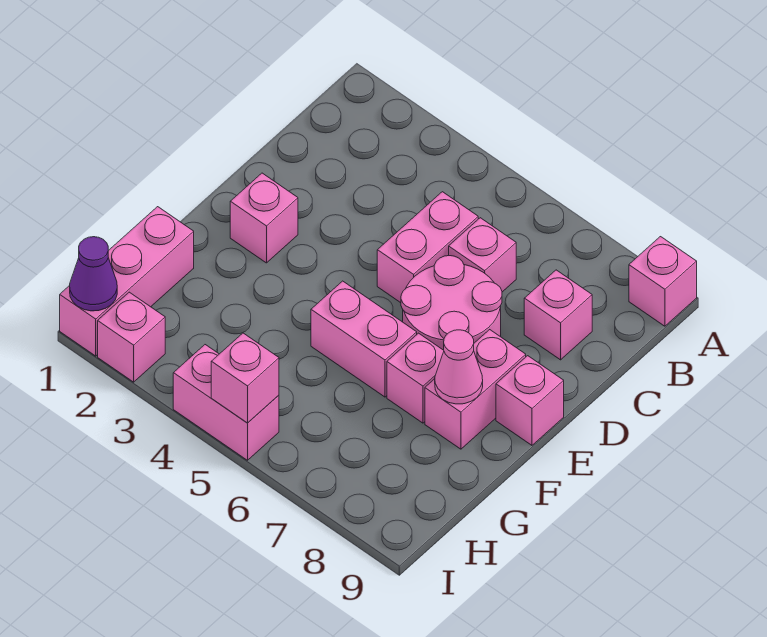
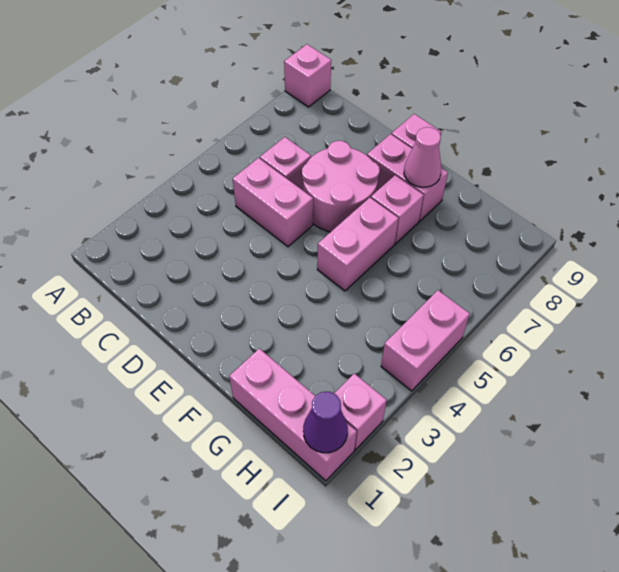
pink brick C8 level 1 -> none
pink brick E2 level 1 -> none
pink brick I5 level 2 -> none

